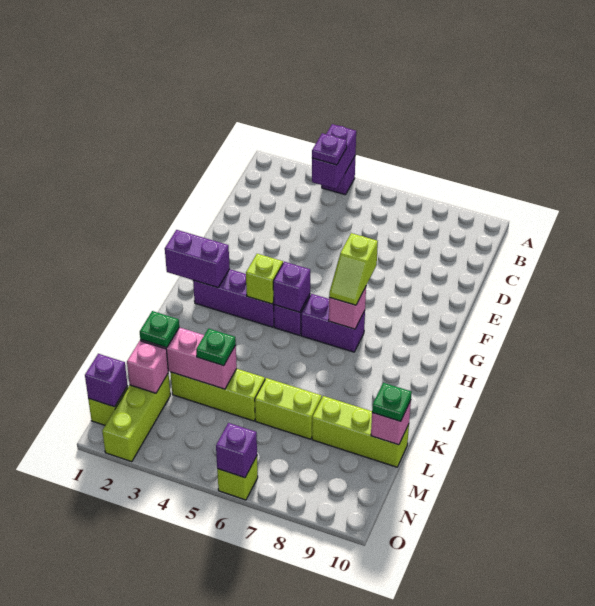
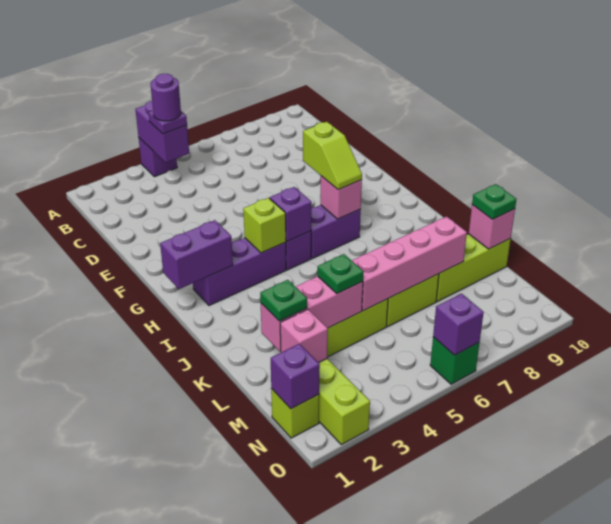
none -> purple round brick B4 level 4
none -> pink brick L5:L8 level 2
lime brick O6 level 1 -> green brick O6 level 1

